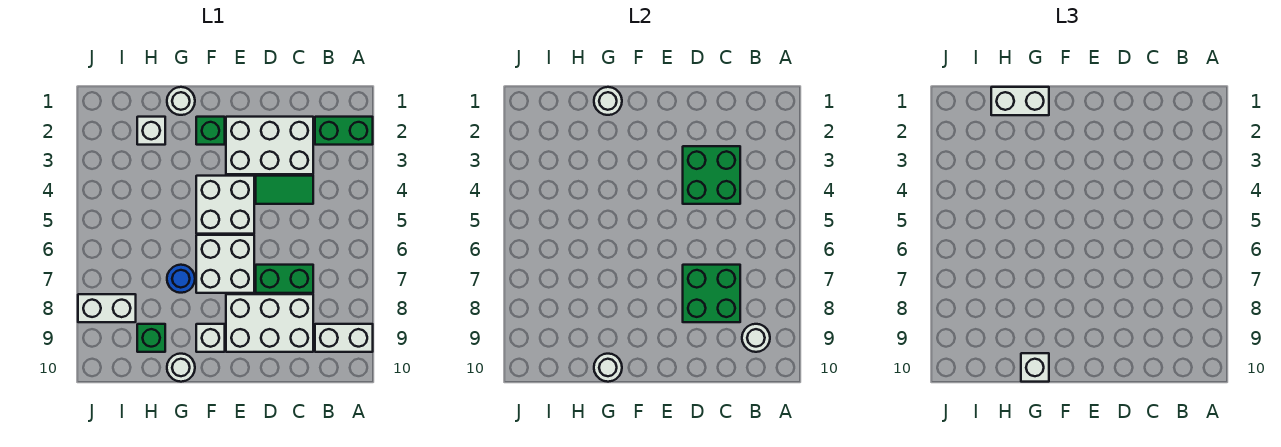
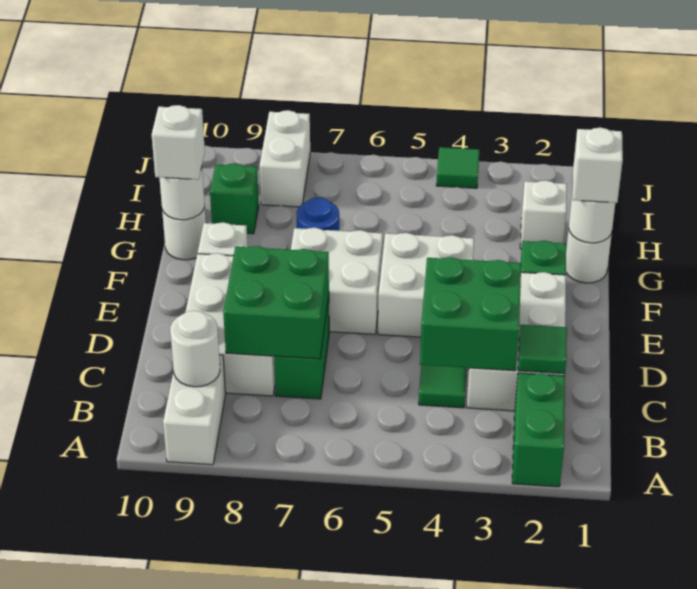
none -> green tile C2 level 2
white brick G1:H1 level 3 -> white brick G1 level 3
none -> green tile J4 level 1

